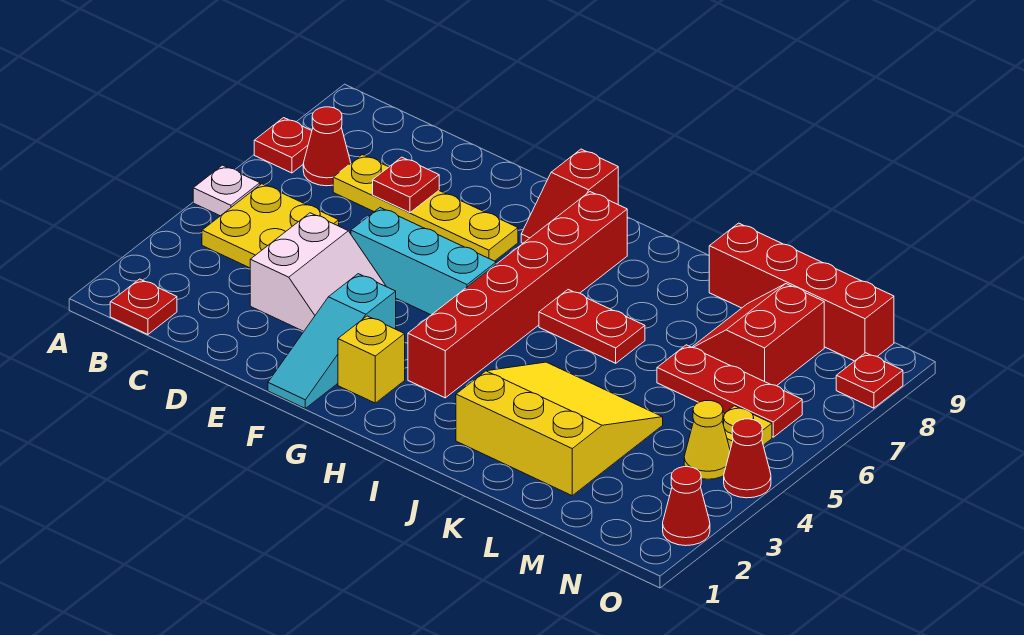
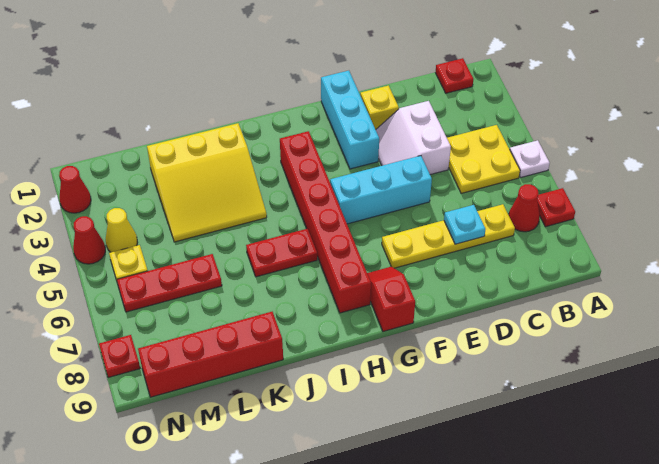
red plate D7 level 2 -> cyan plate D7 level 2
cyan slope F1:F3 level 1 top 3 -> cyan brick F1:F3 level 1
yellow brick G2 level 1 -> yellow brick E2 level 1
red slope L7:M8 level 1 top M -> none

